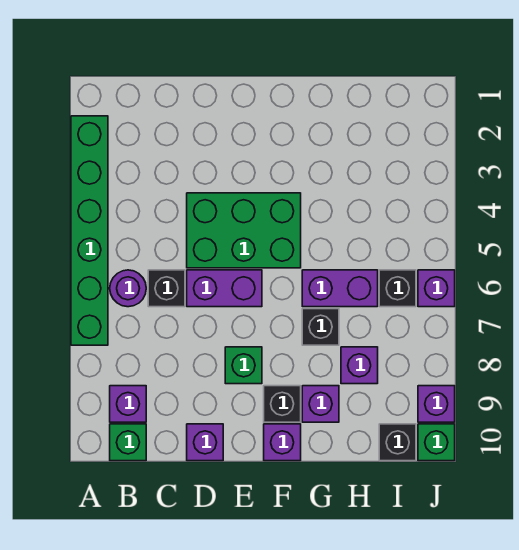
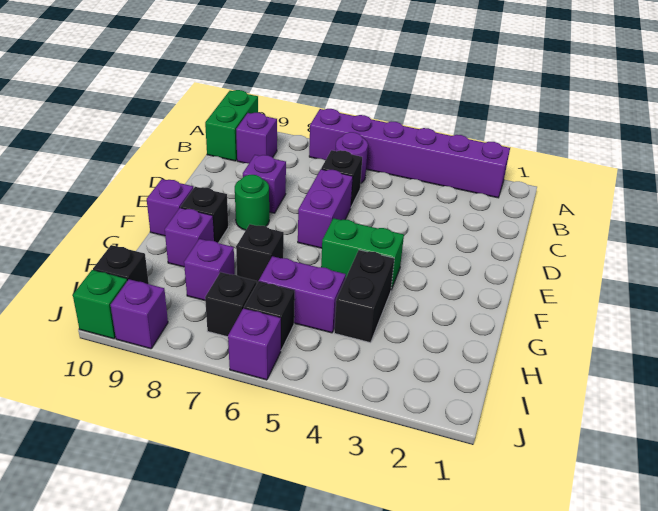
green brick A2:A7 level 1 -> purple brick A2:A7 level 1
green brick B10 level 1 -> green brick A10:B10 level 1
green brick D4:F5 level 1 -> green brick F4:F5 level 1
purple brick D10 level 1 -> purple brick D8 level 1
green brick E8 level 1 -> green round brick E8 level 1
none -> black brick G4:H4 level 1
purple brick G6:H6 level 1 -> purple brick H5:H6 level 1
none -> black brick I7 level 1

